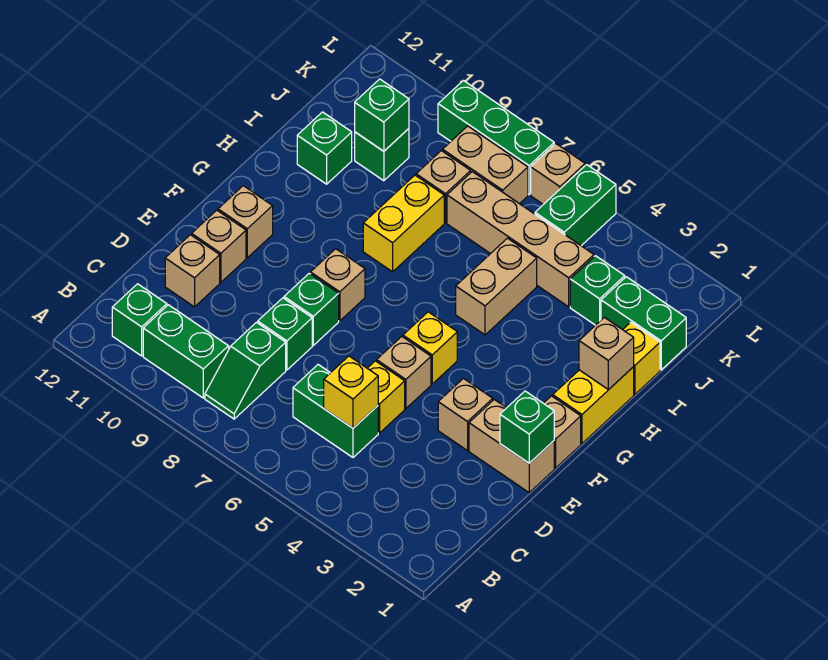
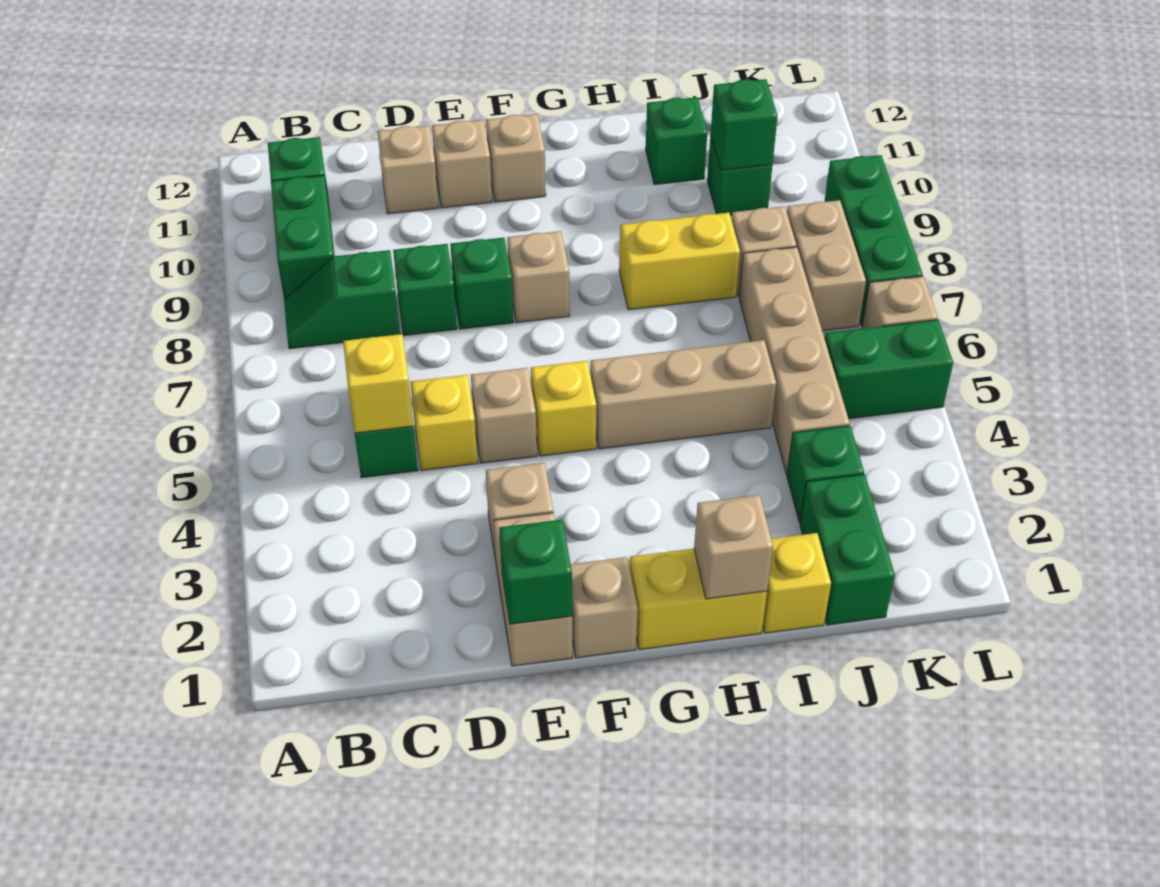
tan brick H5:I5 level 1 -> tan brick G5:I5 level 1

